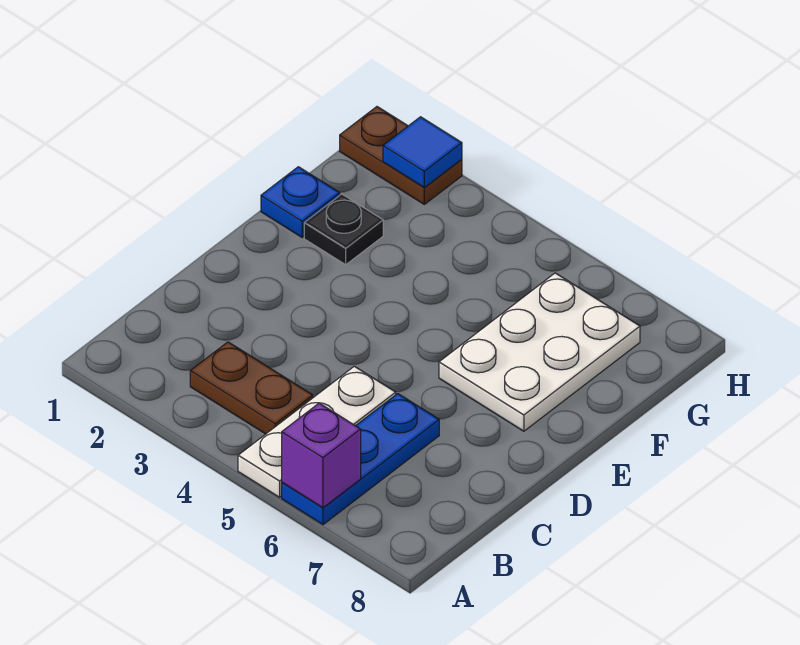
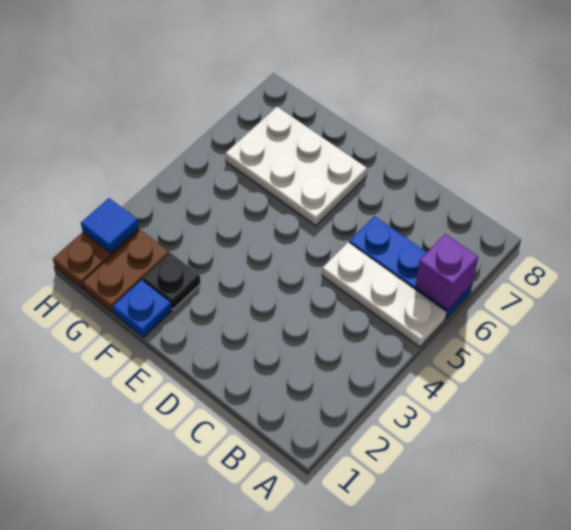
brown plate B3:B4 level 1 -> brown plate G1:G2 level 1

